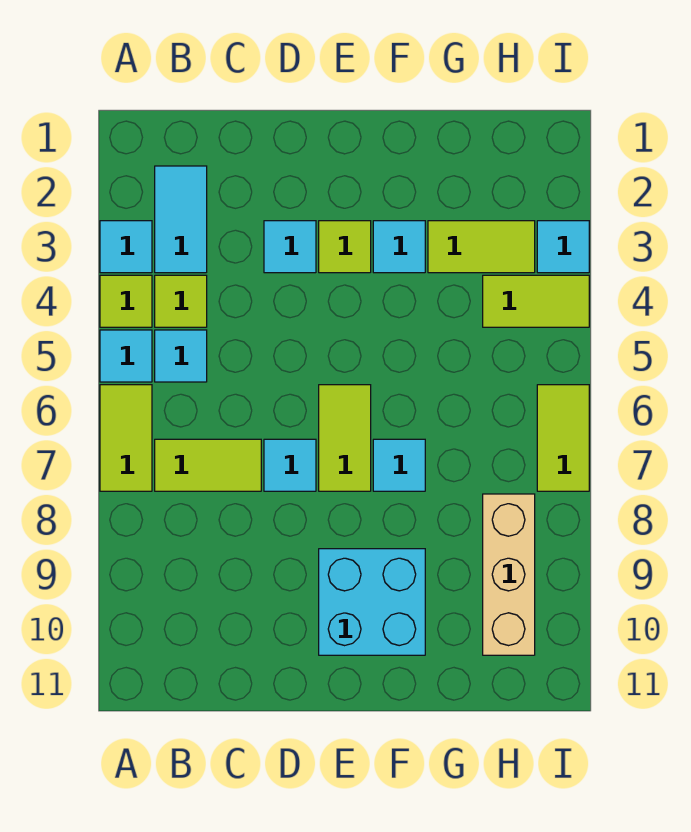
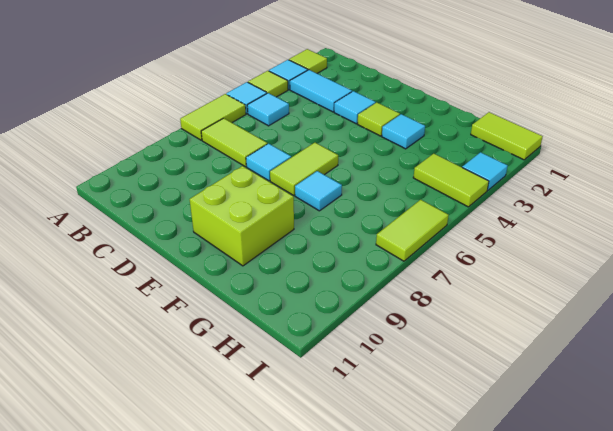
cyan tile B2:B3 level 1 -> cyan tile B3:C3 level 1
lime tile B4 level 1 -> lime tile A2 level 1
cyan brick E9:F10 level 1 -> lime brick E9:F10 level 1
lime tile G3:H3 level 1 -> lime tile H1:I1 level 1
tan brick H8:H10 level 1 -> none

